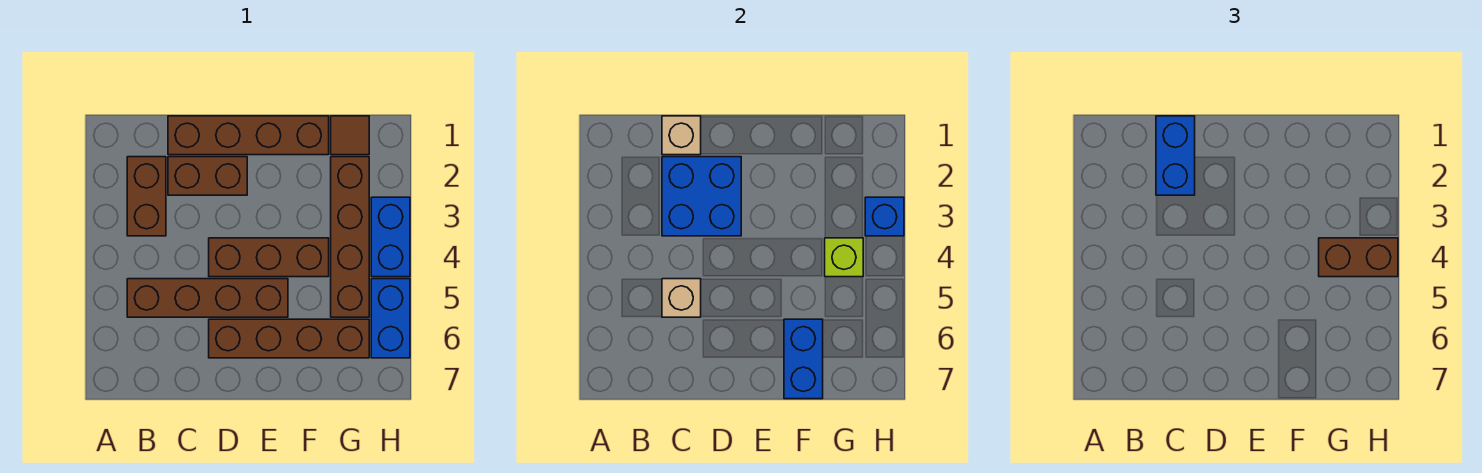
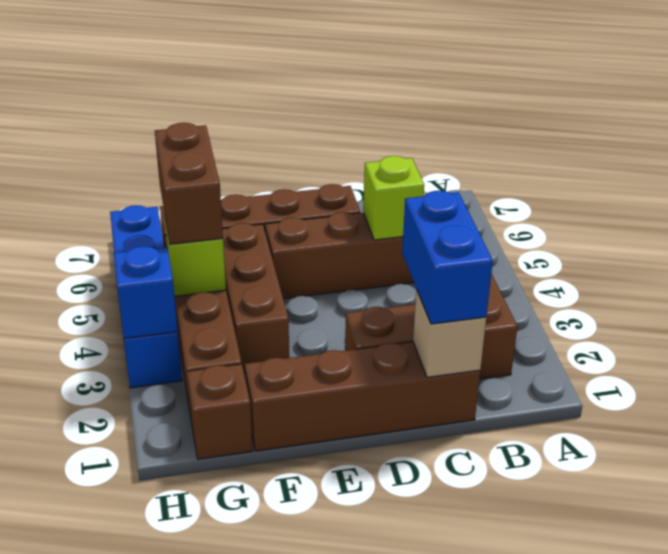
blue brick C2:D3 level 2 -> none
tan brick C5 level 2 -> lime brick C5 level 2
brown brick D4:F4 level 1 -> brown brick F3:F5 level 1
blue brick F6:F7 level 2 -> none
brown tile G1 level 1 -> brown brick G1 level 1
brown brick G4:H4 level 3 -> brown brick G4:G5 level 3

